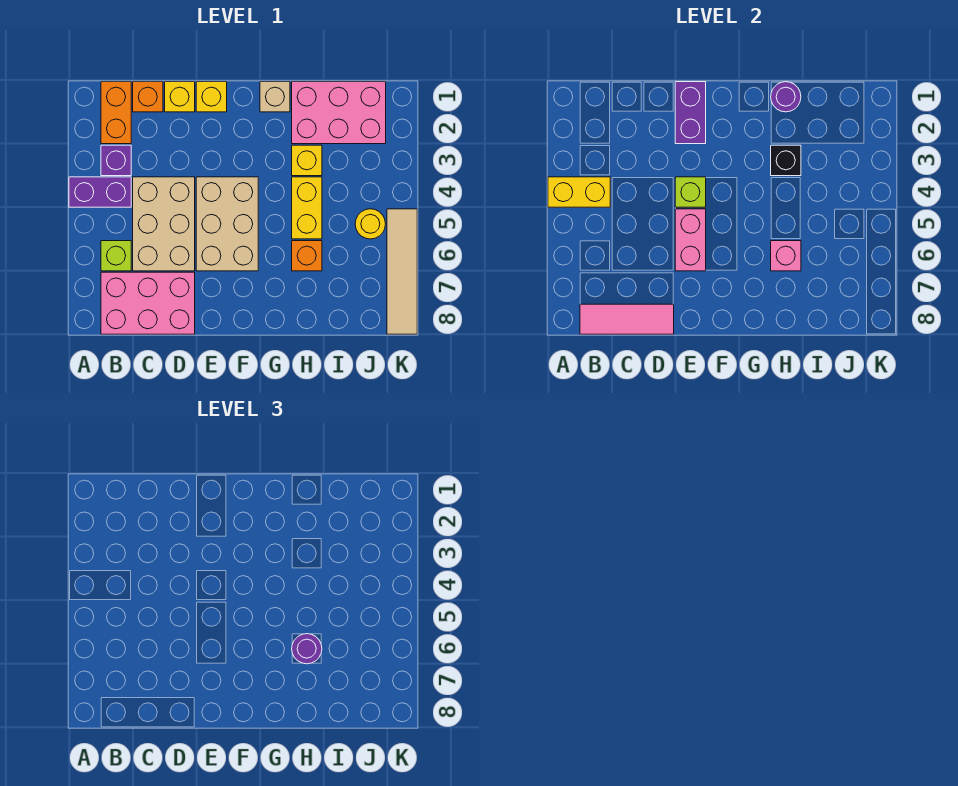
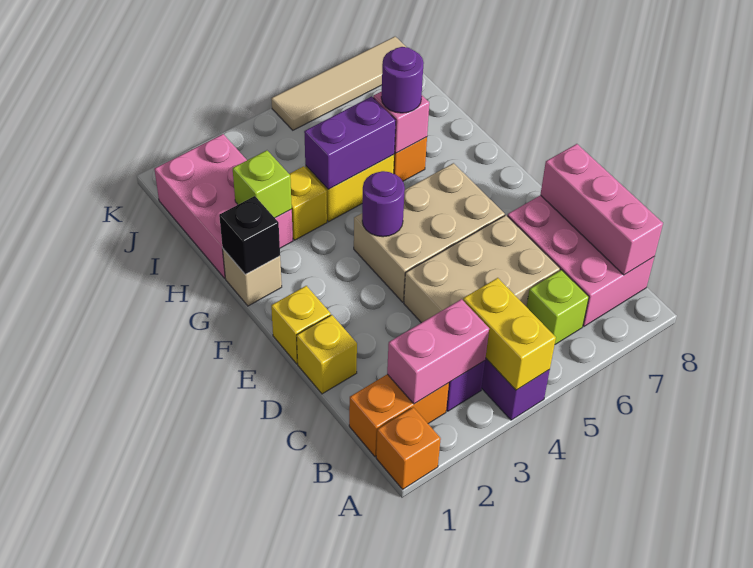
pink tile B8:D8 level 2 -> pink brick B8:D8 level 2
orange brick C1 level 1 -> orange brick A1 level 1
purple brick E1:E2 level 2 -> purple brick H4:H5 level 2
lime brick E4 level 2 -> lime brick H2 level 2
pink brick E5:E6 level 2 -> pink brick B2:B3 level 2
purple round brick H1 level 2 -> purple round brick F4 level 2
black brick H3 level 2 -> black brick G1 level 2
yellow round brick J5 level 1 -> none

